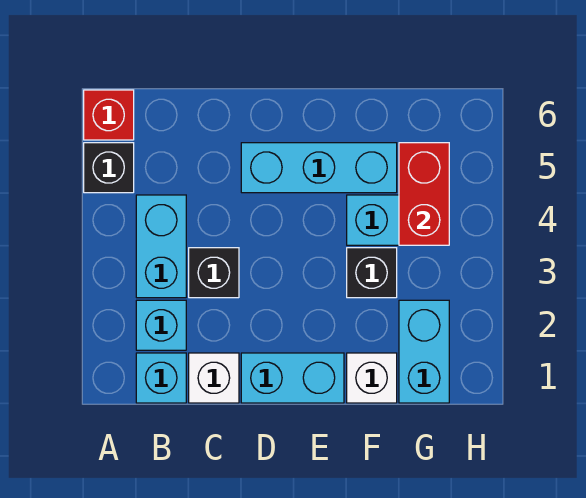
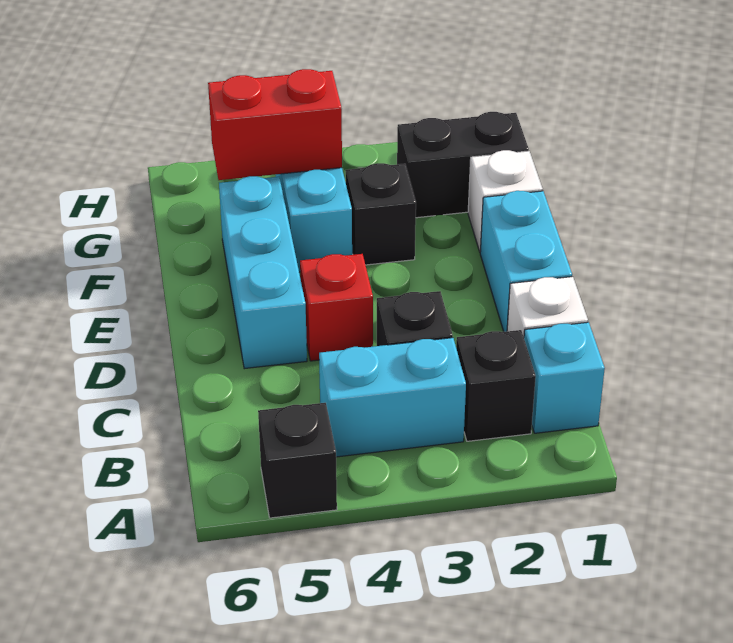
red brick A6 level 1 -> red brick D4 level 1
cyan brick B2 level 1 -> black brick B2 level 1
cyan brick G1:G2 level 1 -> black brick G1:G2 level 1

